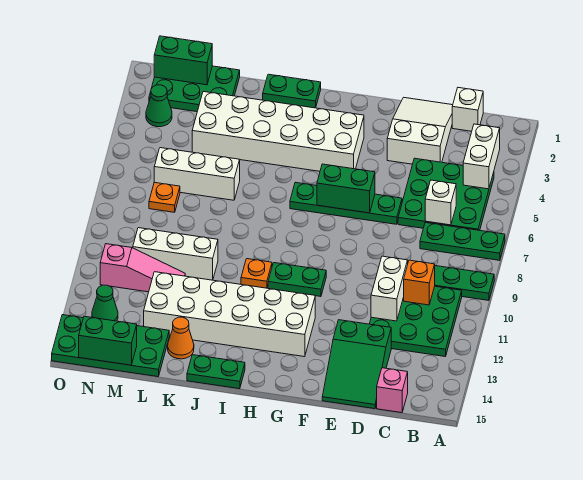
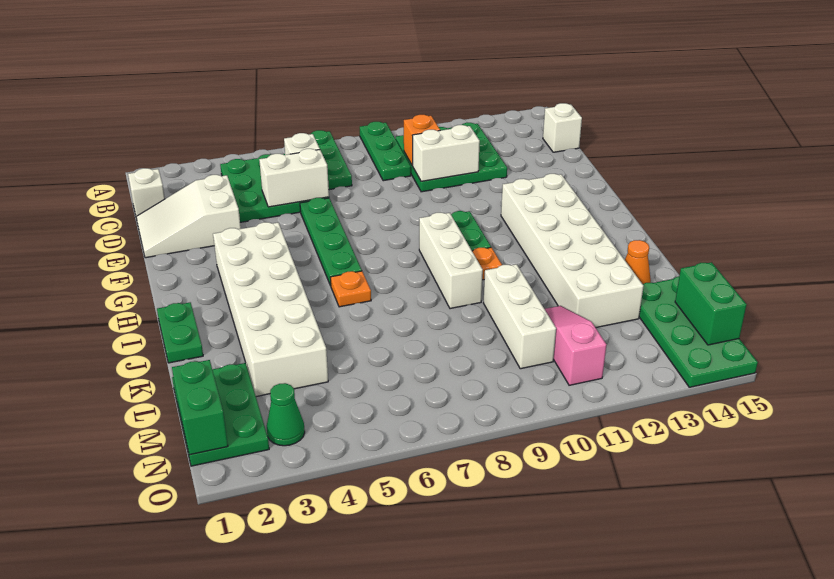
white brick B3:B4 level 2 -> white brick D5:D6 level 2
pink brick C15 level 1 -> white brick C15 level 1
green slope D13:E15 level 1 top 13 -> none
green brick F6:G6 level 2 -> none
green plate I15:J15 level 1 -> none
white brick K6:M6 level 1 -> white brick H9:J9 level 1
orange plate M7 level 1 -> orange plate I6 level 1
green cone N13 level 1 -> none

